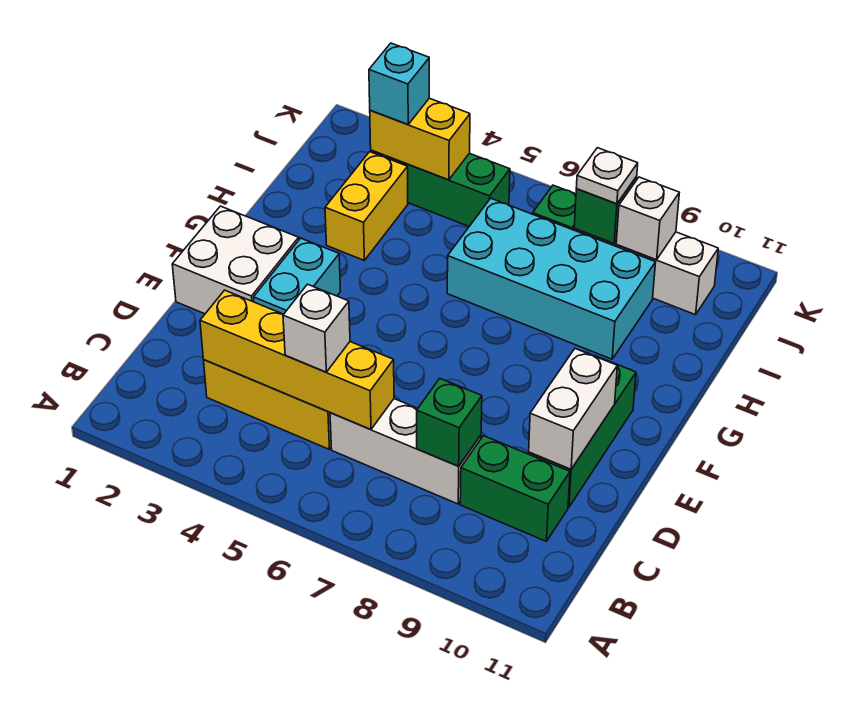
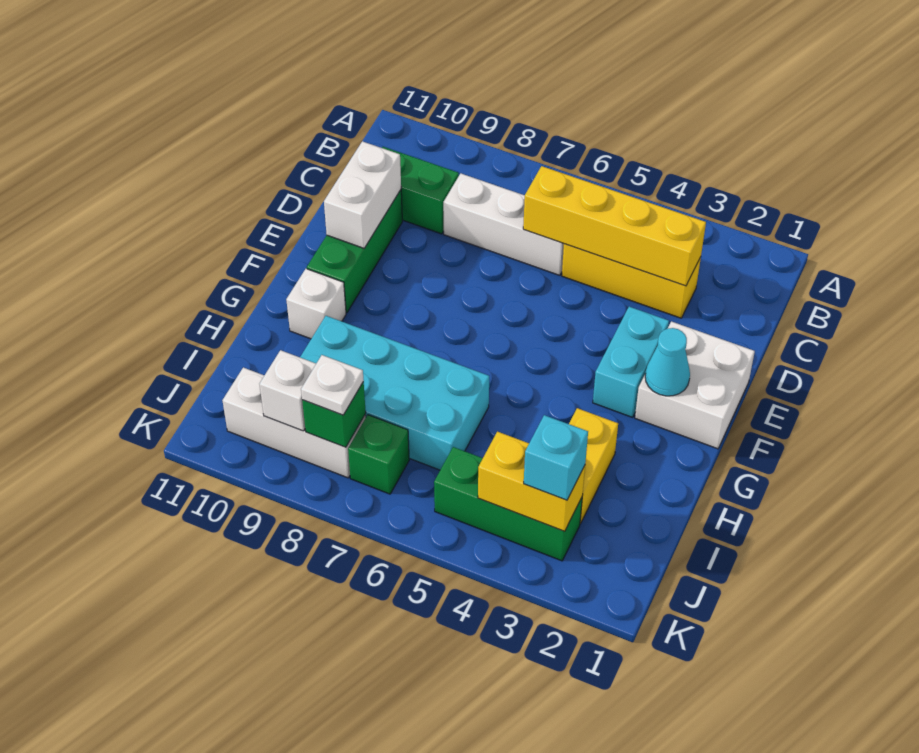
white brick C5 level 3 -> white brick G10 level 1
green brick C8 level 2 -> none
none -> cyan cone F2 level 2

